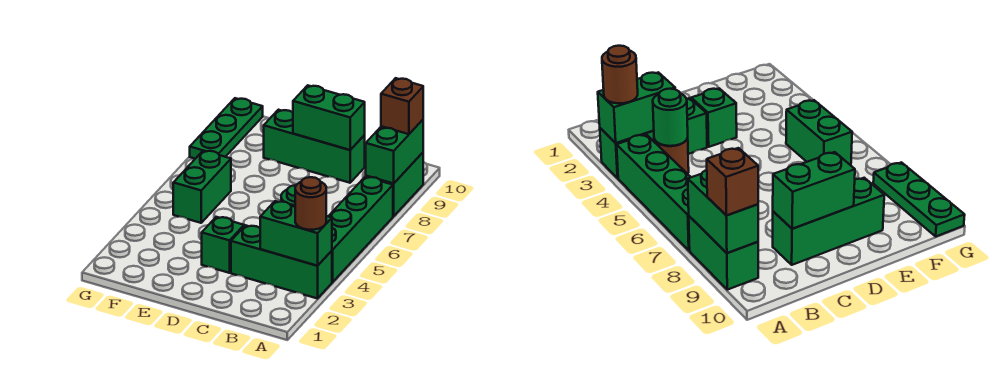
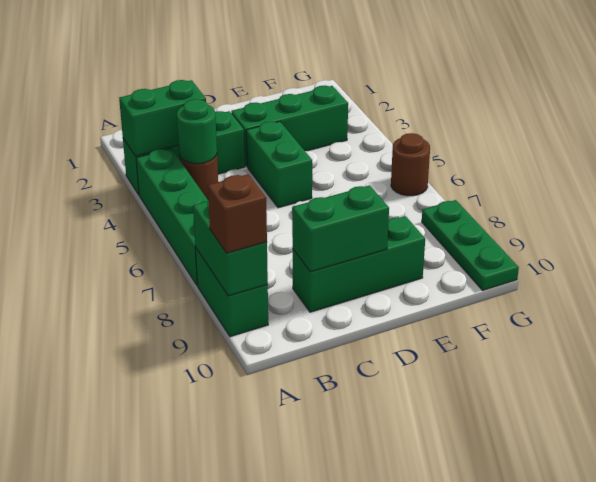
brown round brick A3 level 3 -> brown round brick G6 level 1
green brick D3 level 1 -> green brick D3:F3 level 1
green brick F5:F6 level 1 -> green brick D4:D5 level 1

